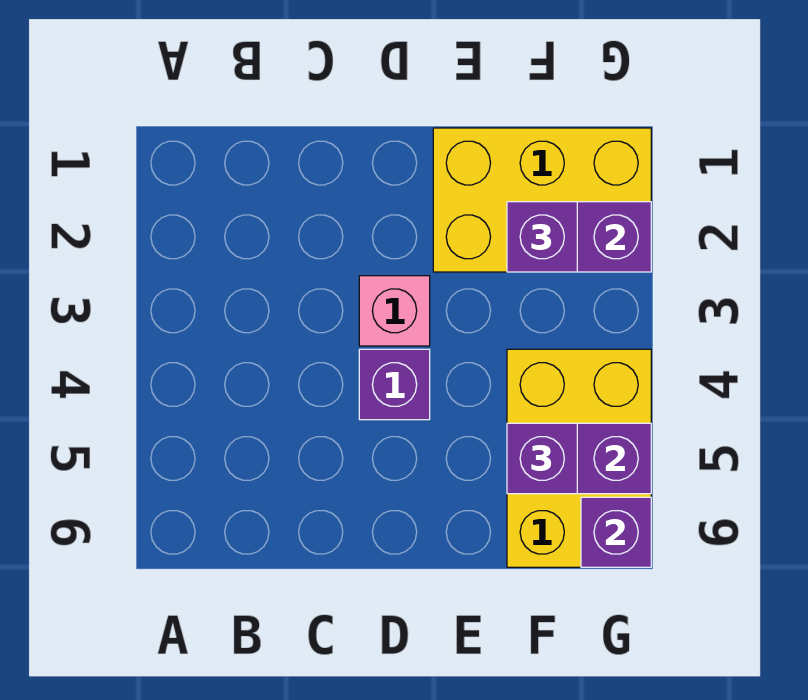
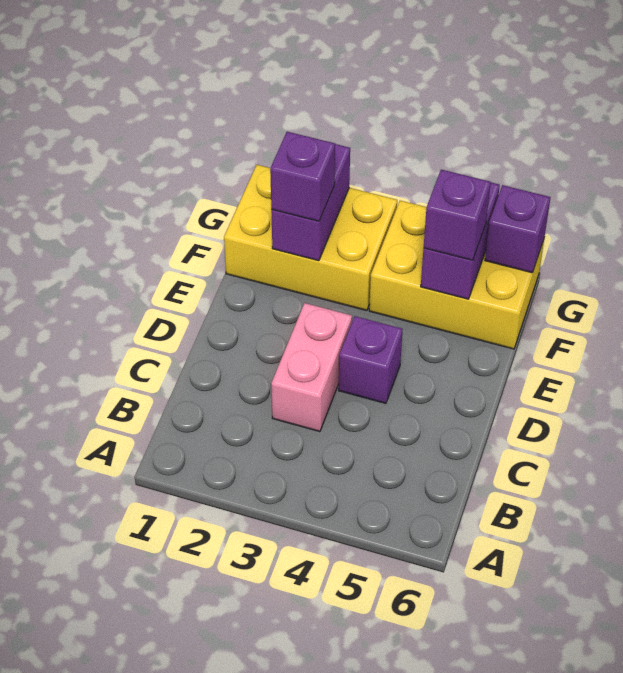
pink brick D3 level 1 -> pink brick C3:D3 level 1
yellow brick E1:G2 level 1 -> yellow brick F1:G3 level 1

